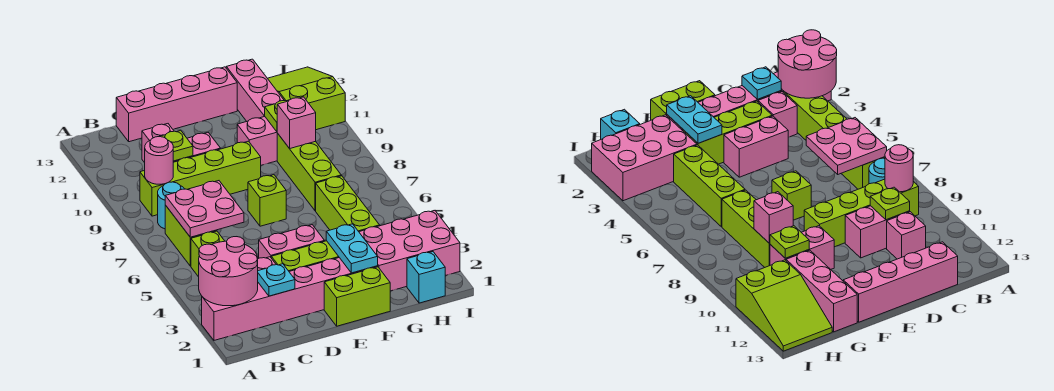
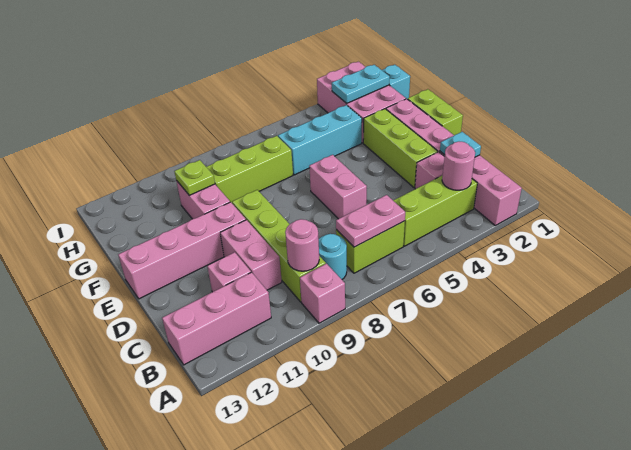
pink round brick A2:B3 level 2 -> pink round brick B3 level 2
pink plate B6:C7 level 2 -> pink plate B6:B7 level 2
lime plate C10 level 2 -> none
pink brick C13:F13 level 1 -> pink brick E10:E13 level 1
pink brick D4:E4 level 1 -> pink brick D6:E6 level 1
lime brick E7 level 1 -> none
cyan plate F2:F3 level 2 -> cyan plate H2:H3 level 2
lime brick G4:G6 level 1 -> cyan brick G4:G6 level 1
pink brick G9 level 2 -> pink brick A9 level 1
pink brick G11:G13 level 1 -> pink brick B11:B13 level 1
lime slope H11:I13 level 1 top 11 -> none

